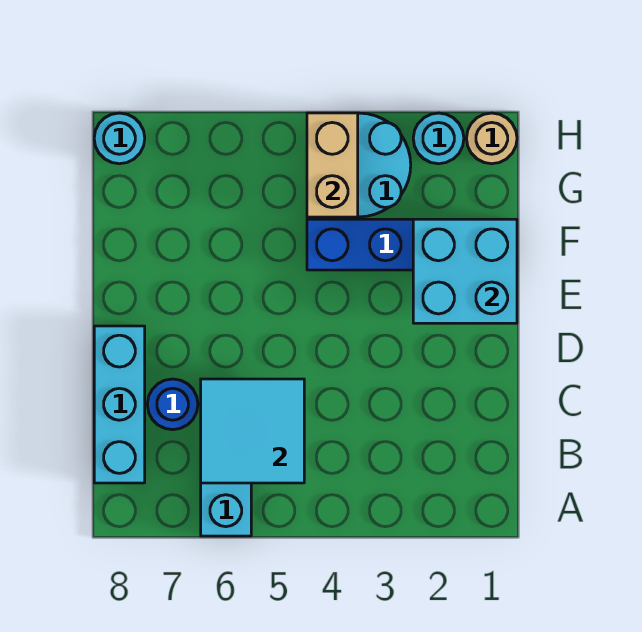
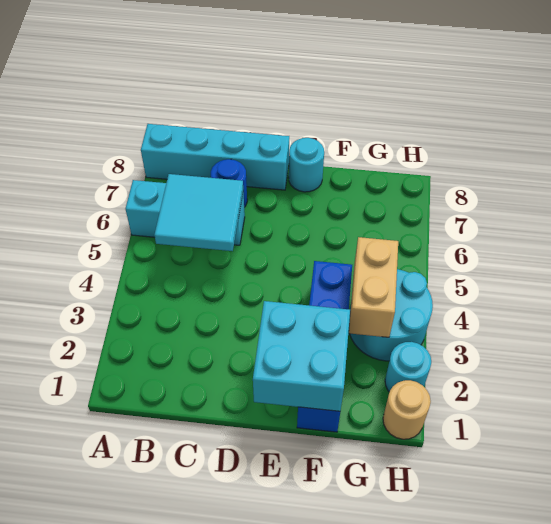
cyan brick B8:D8 level 1 -> cyan brick A8:D8 level 1
tan brick G4:H4 level 2 -> tan brick G3:G4 level 2
cyan round brick H8 level 1 -> cyan round brick E8 level 1

